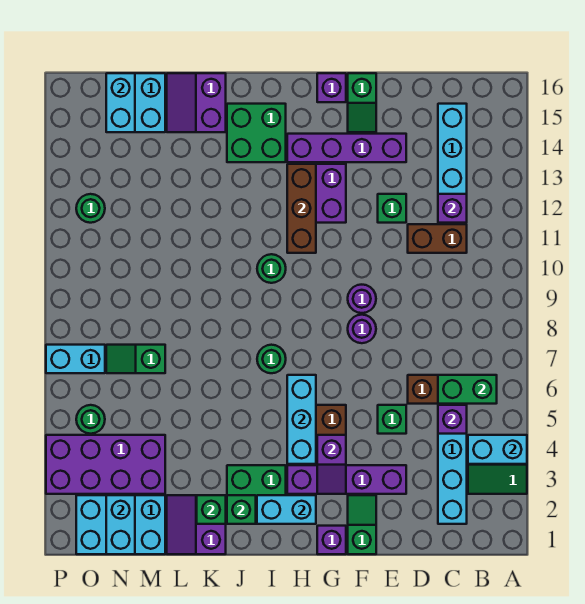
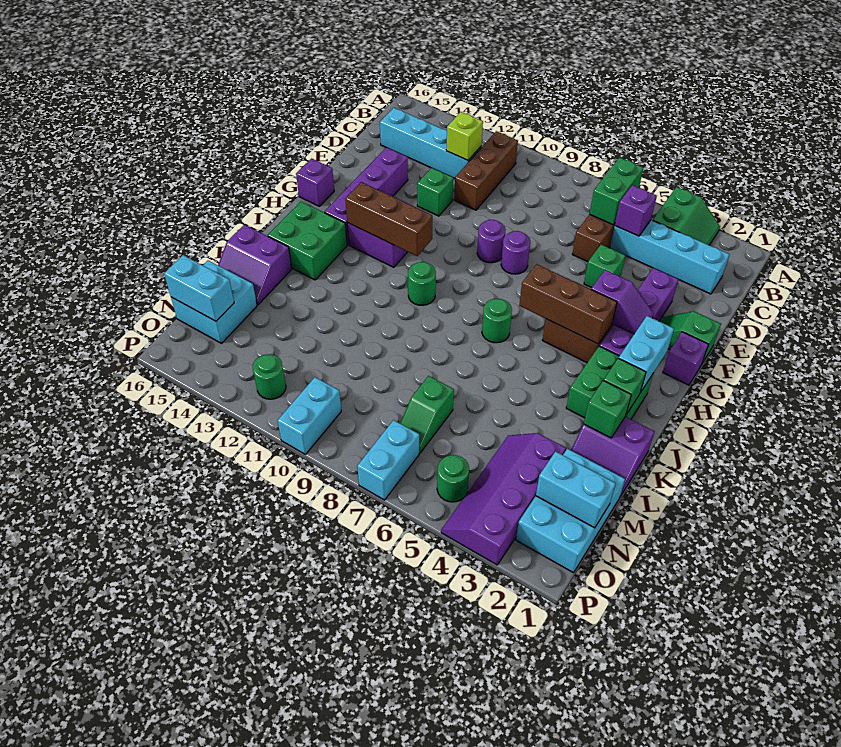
cyan brick A4:B4 level 2 -> cyan brick O10:P10 level 1
brown brick C11:D11 level 1 -> brown brick B11:D11 level 1
purple brick C12 level 2 -> lime brick C12 level 2
green slope F15:F16 level 1 top 16 -> none
cyan brick H4:H6 level 2 -> brown brick H4:H6 level 2
purple brick M3:P4 level 1 -> purple slope M3:P4 level 1 top 3

